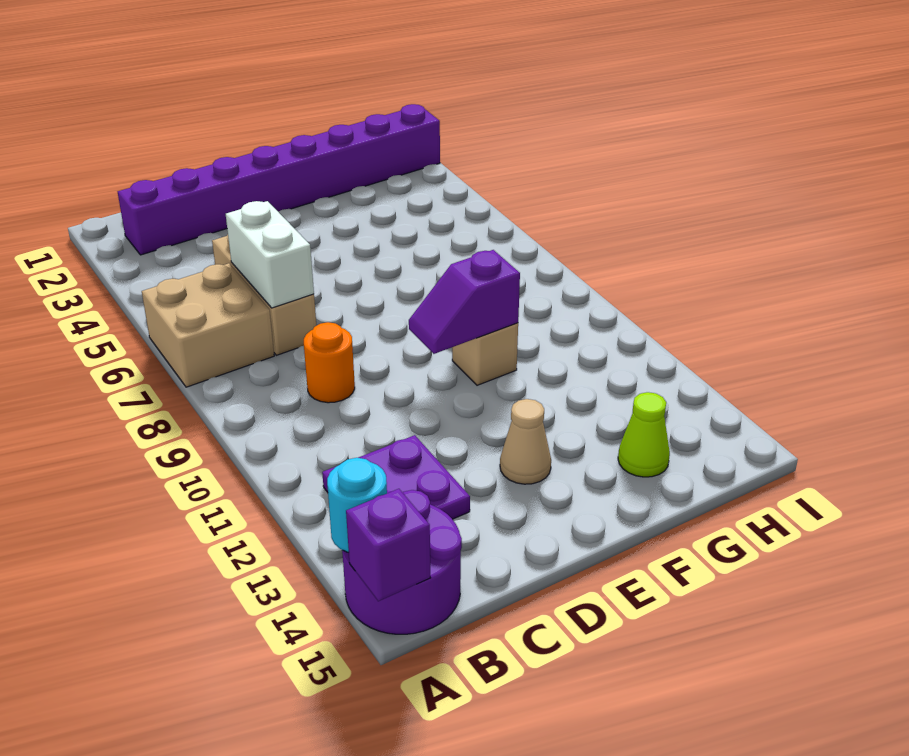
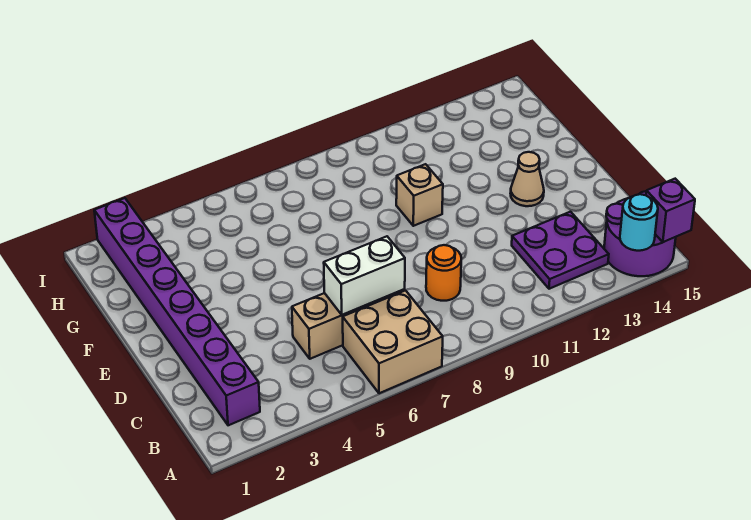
purple slope E10:F10 level 2 top F -> none
lime cone G14 level 1 -> none

